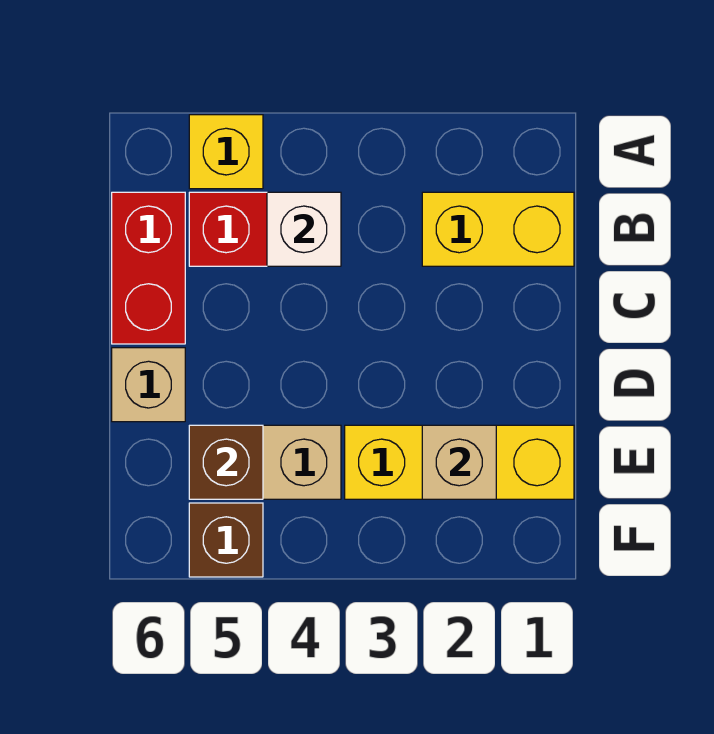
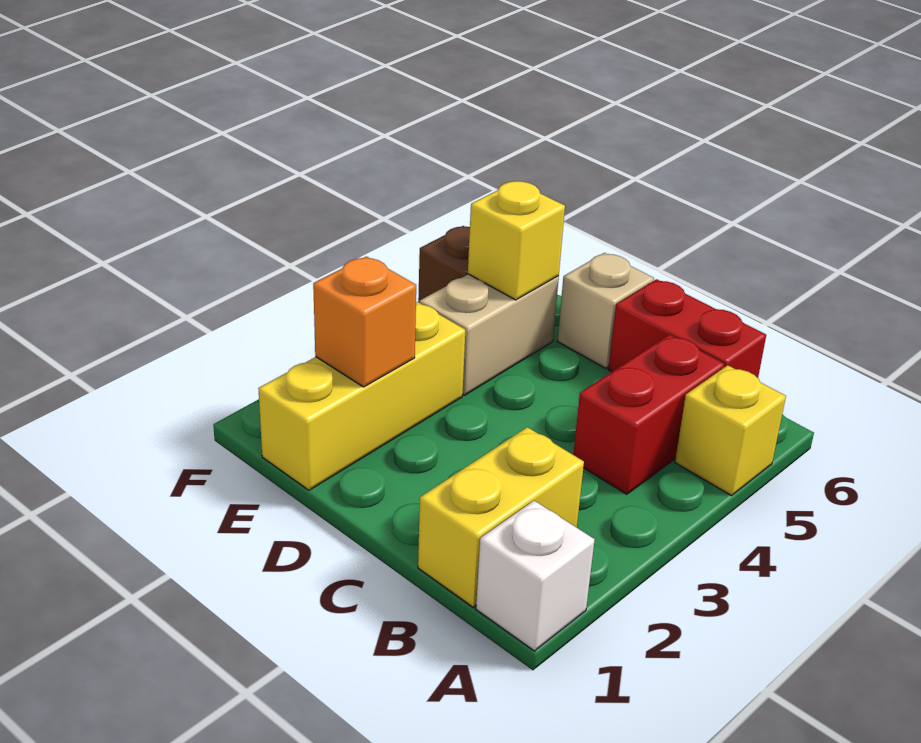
white brick B4 level 2 -> white brick A1 level 1
tan brick E2 level 2 -> orange brick E2 level 2
brown brick E5 level 2 -> yellow brick E5 level 2

